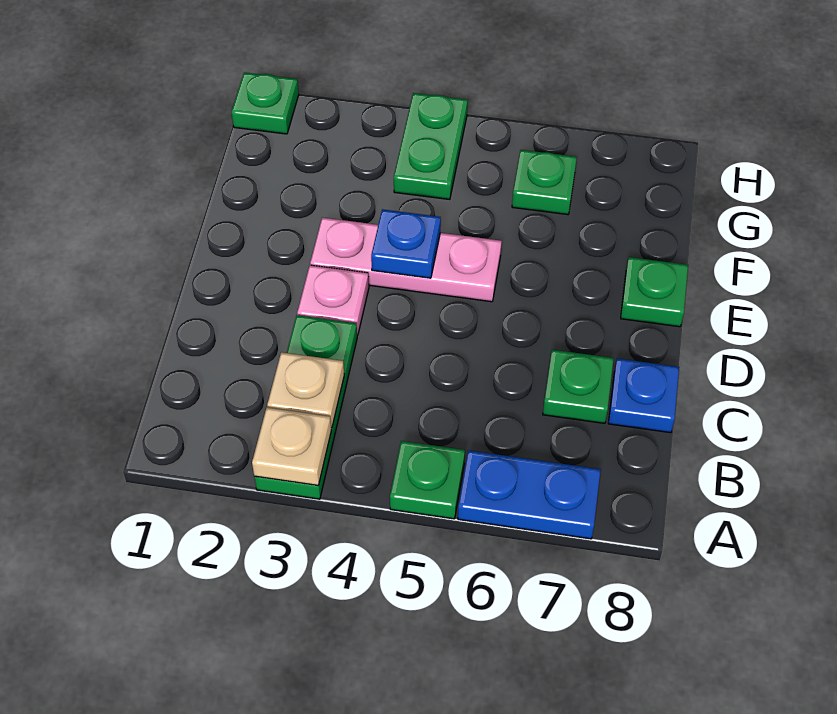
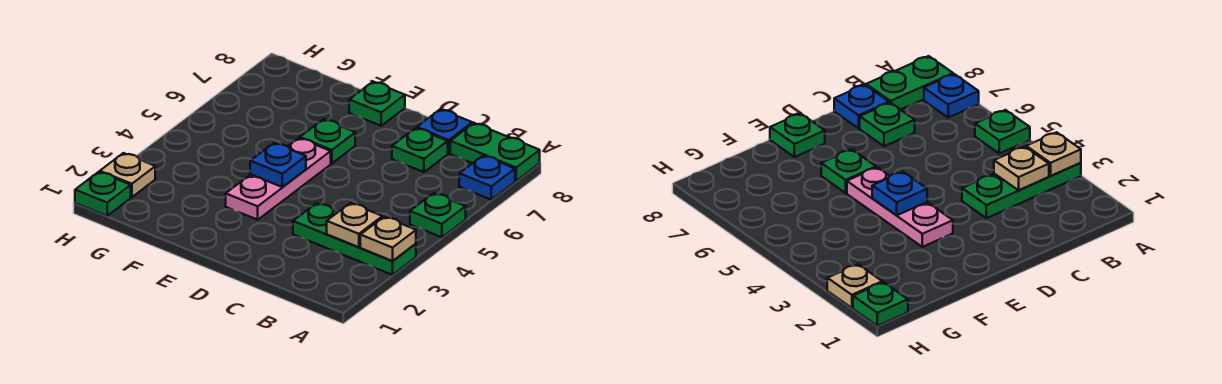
blue plate A6:A7 level 1 -> blue plate A7 level 1
pink plate D3 level 1 -> none
green plate G4:H4 level 1 -> green plate A8:B8 level 1
green plate G6 level 1 -> green plate E6 level 1
none -> tan plate H2 level 1

